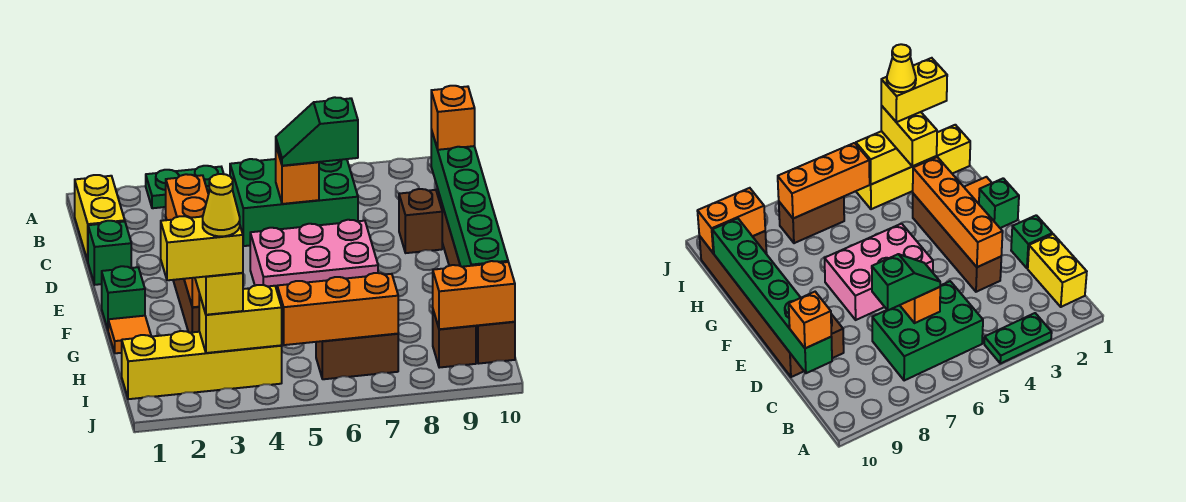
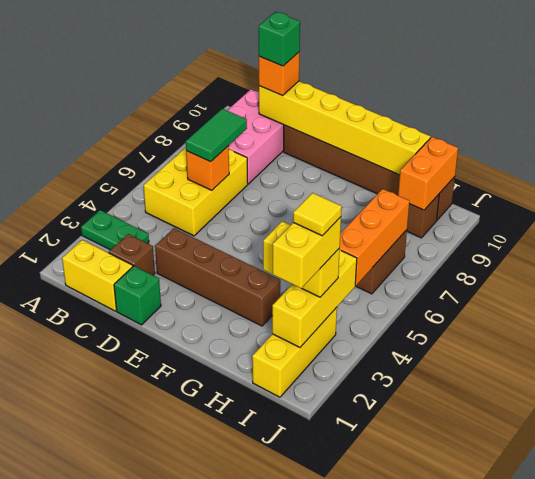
green plate A3:A4 level 1 -> green plate A3:B3 level 1
green brick B5:C7 level 1 -> yellow brick B5:C7 level 1
green slope C6:C7 level 3 top 7 -> green tile C6:C7 level 3
green brick C10:H10 level 2 -> yellow brick C10:H10 level 2
orange brick D3:G3 level 2 -> none
brown brick D9 level 1 -> brown brick C2 level 1
pink brick E5:F7 level 1 -> pink brick B8:C10 level 1
green brick F1 level 1 -> green brick C10 level 4
orange tile G1 level 1 -> none
yellow brick I1:I4 level 1 -> yellow brick I1:I3 level 1
yellow brick I3:I4 level 2 -> yellow brick I2:I4 level 2
yellow cone I3 level 5 -> yellow tile I3 level 5

